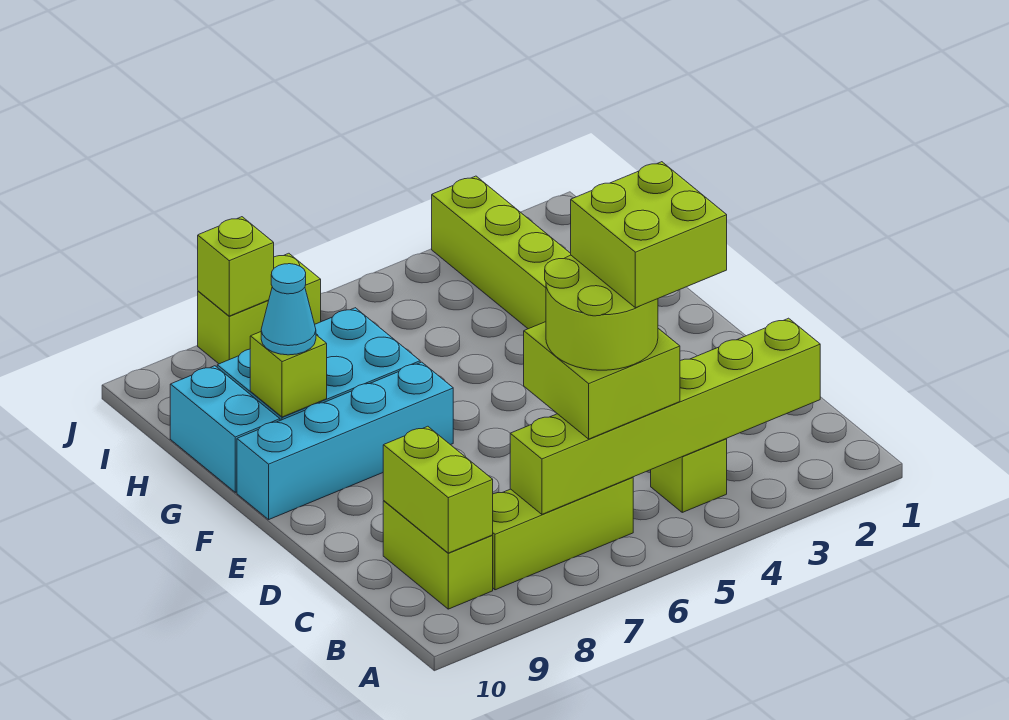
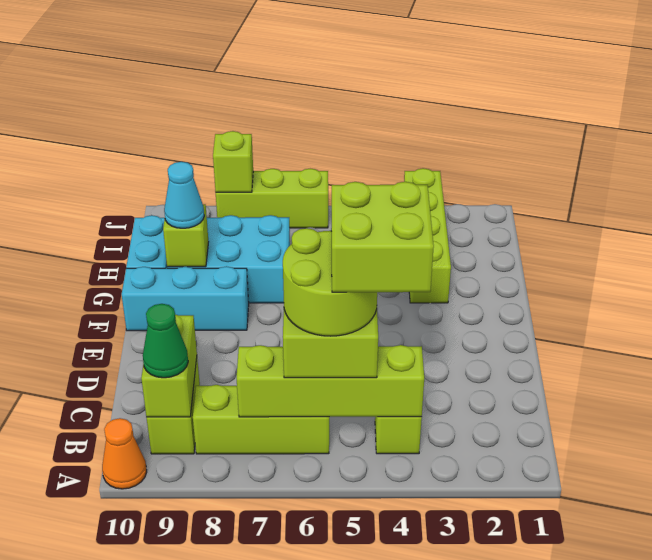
none -> orange cone A10 level 1
lime brick B2:B7 level 2 -> lime brick B4:B7 level 2
none -> green cone B9 level 3
cyan brick F7:F10 level 1 -> cyan brick F8:F10 level 1
lime brick J7:J8 level 1 -> lime brick J6:J8 level 1

